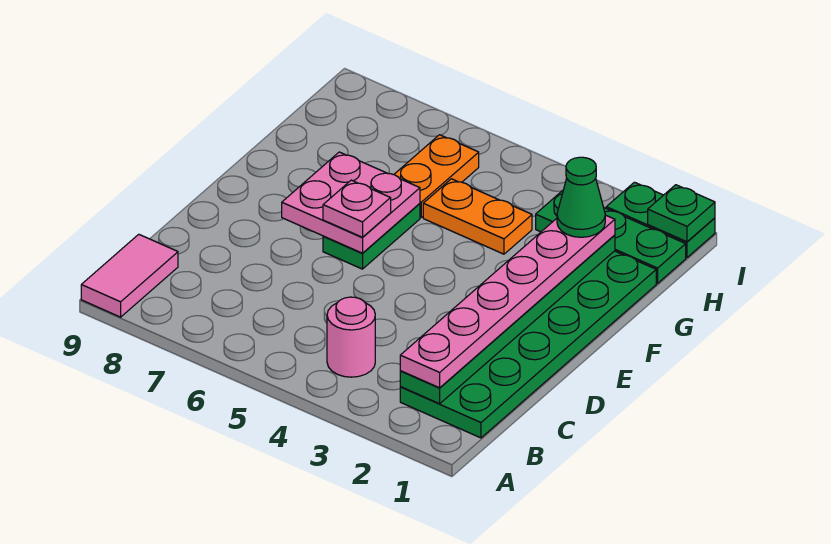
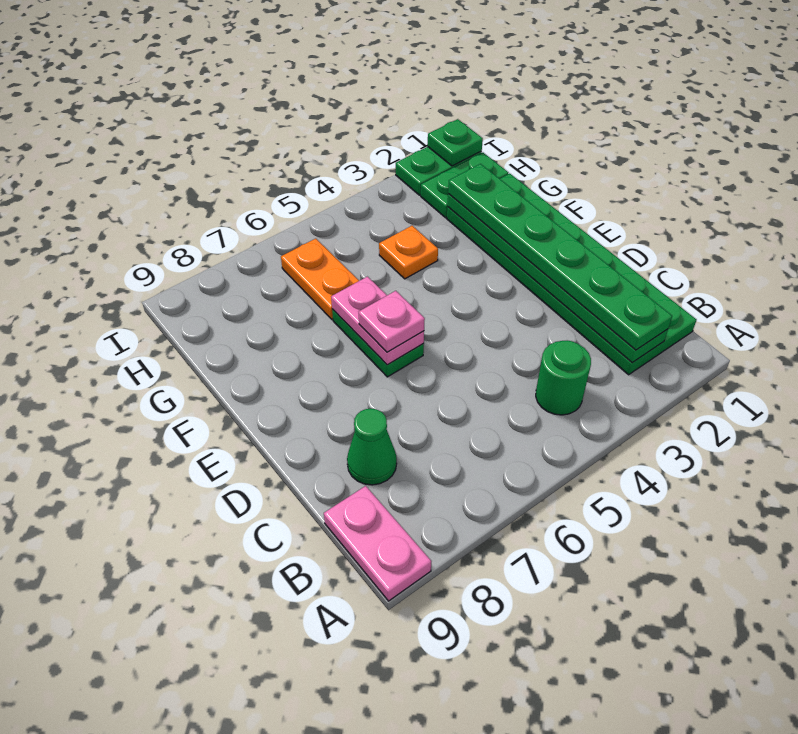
pink tile A9:B9 level 1 -> pink plate A9:B9 level 1
pink plate B2:G2 level 3 -> green plate B2:G2 level 3
pink round brick B4 level 1 -> green round brick B4 level 1
pink plate E6:F7 level 2 -> pink plate E6:F6 level 2
green cone G2 level 4 -> green cone C8 level 1
orange plate G4:G5 level 1 -> orange plate G4 level 1
green plate H1:H3 level 1 -> green plate H1:H2 level 1

